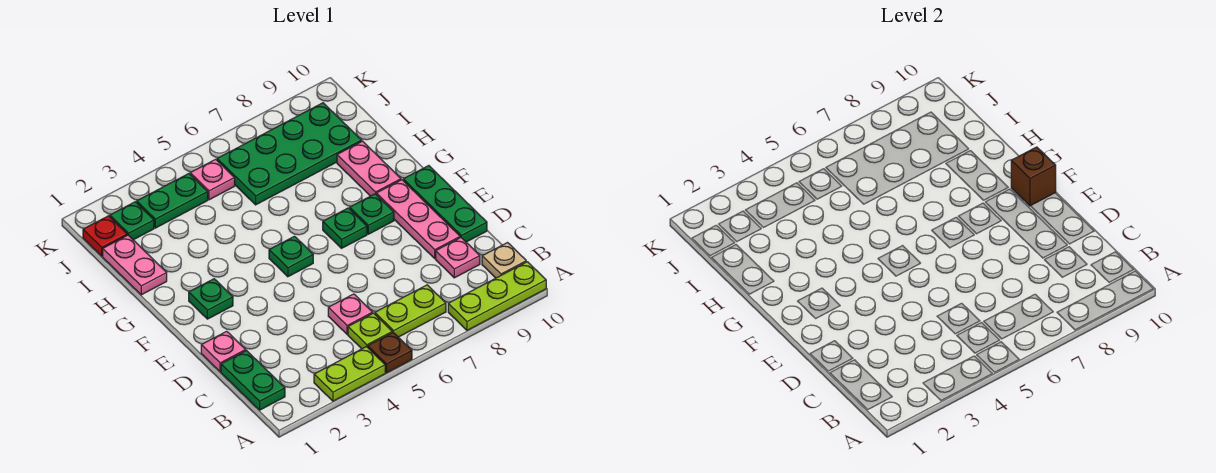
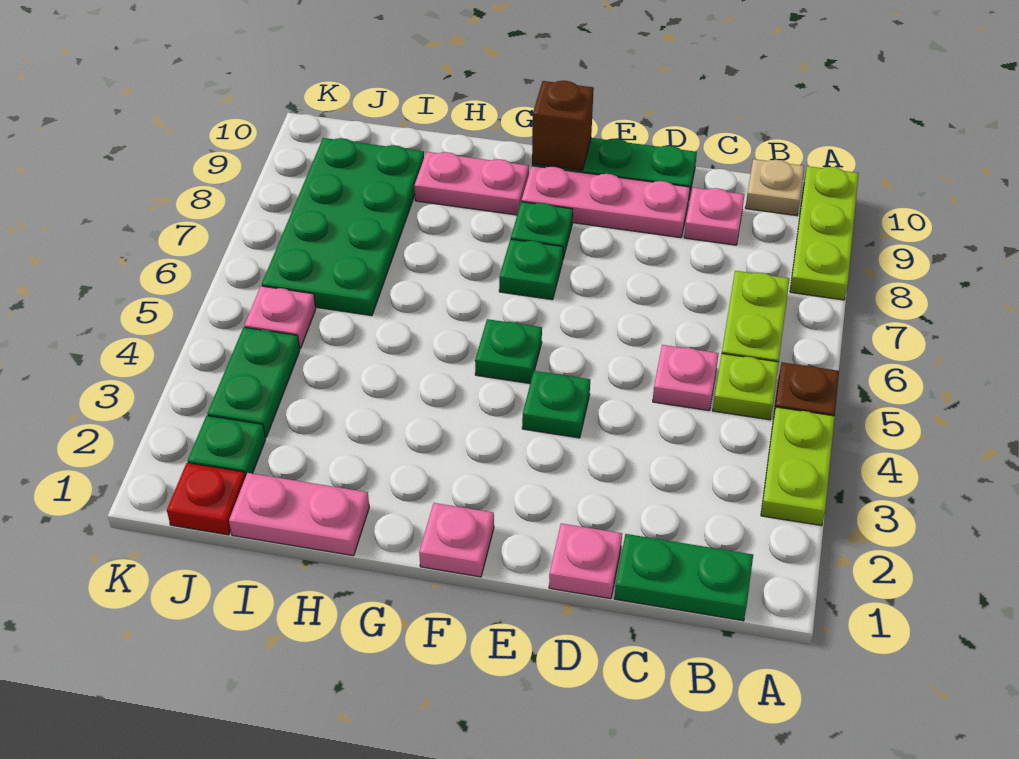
none -> pink plate F1 level 1
green plate F2 level 1 -> green plate E4 level 1

